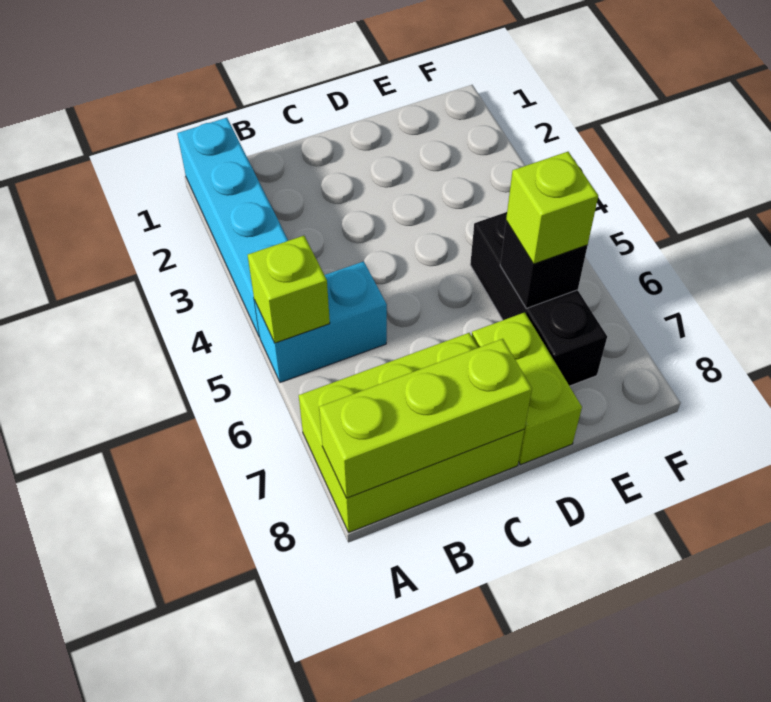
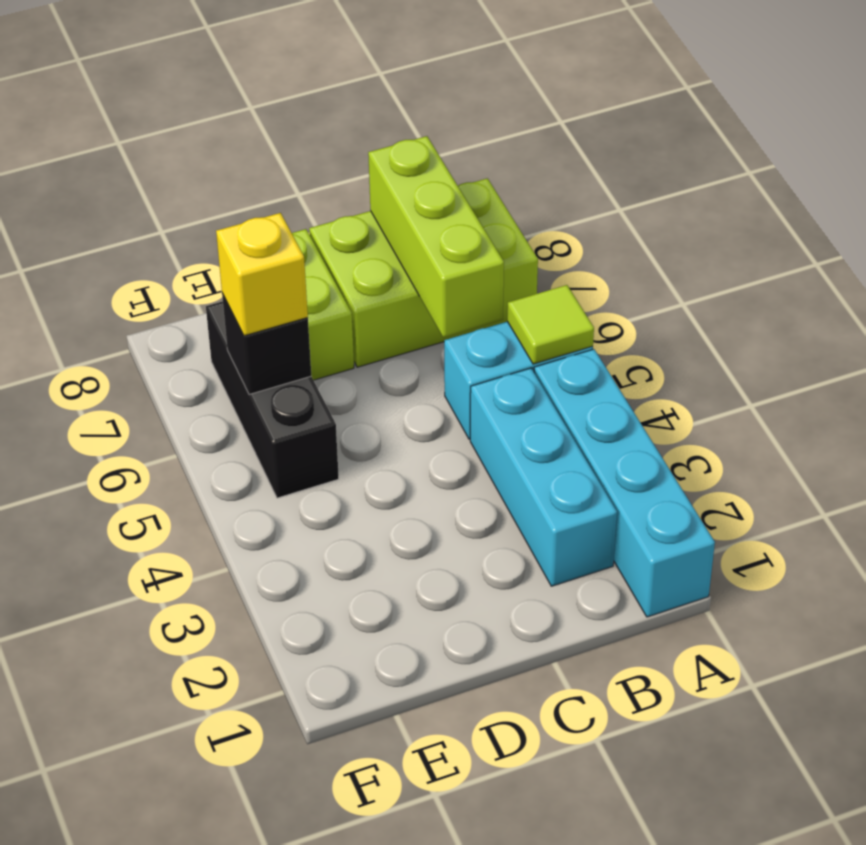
lime brick A5 level 2 -> lime tile A5 level 2
lime brick A8:C8 level 2 -> lime brick B6:B8 level 2
none -> cyan brick B2:B4 level 1
lime brick E6 level 3 -> yellow brick E6 level 3

